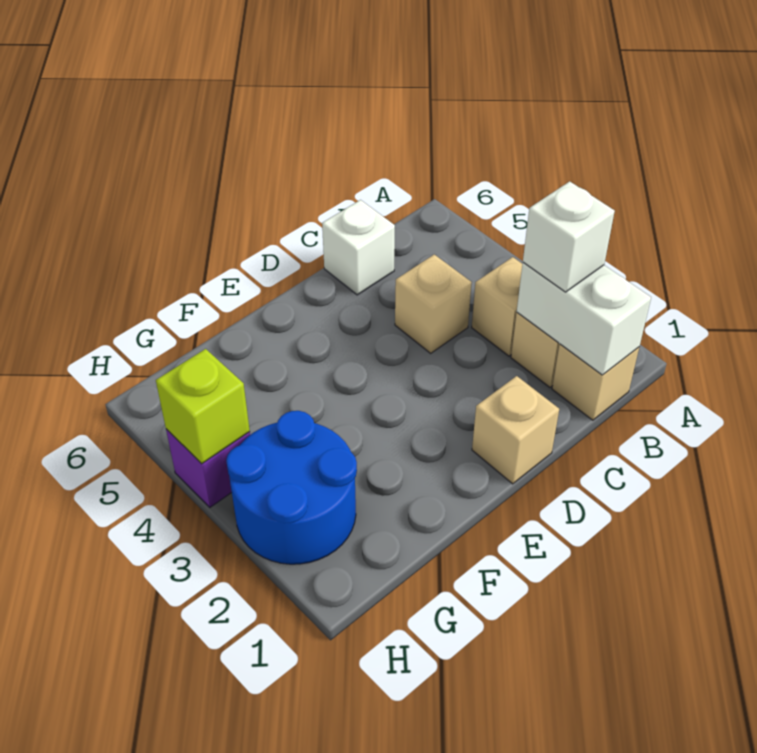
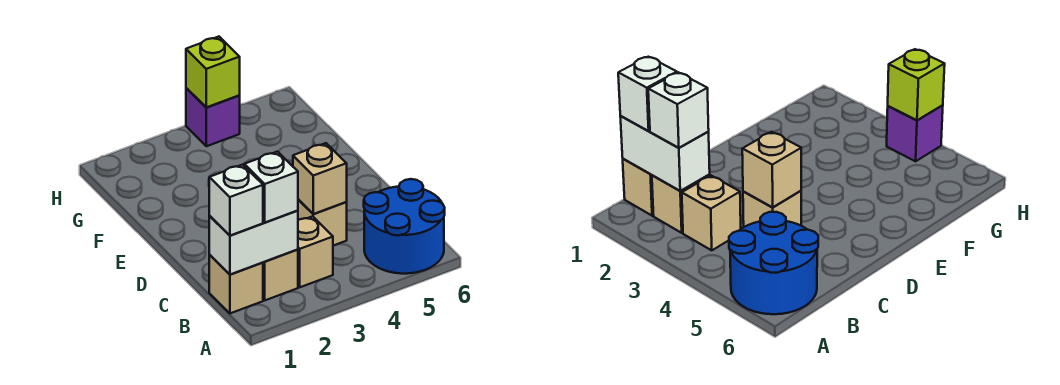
white brick C6 level 1 -> white brick B1 level 3
tan brick D1 level 1 -> tan brick C4 level 2
blue round brick G2:H3 level 1 -> blue round brick A5:B6 level 1

